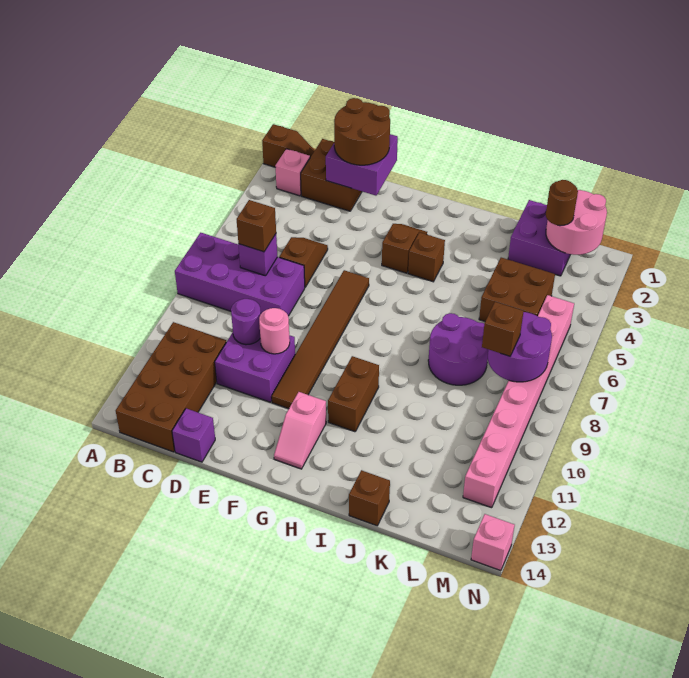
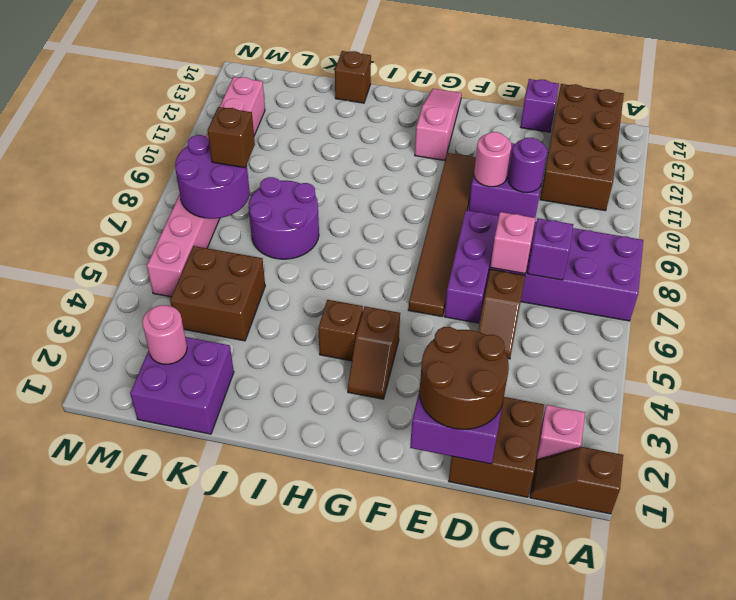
brown brick C7 level 3 -> none
none -> purple brick E6:E8 level 1
pink slope G12:G13 level 1 top 12 -> pink slope G12:G14 level 1 top 12
brown brick H10:H11 level 1 -> none
pink round brick L1:M2 level 2 -> pink round brick L2 level 2
brown round brick L2 level 3 -> none
pink brick N14 level 1 -> pink brick D7 level 2

